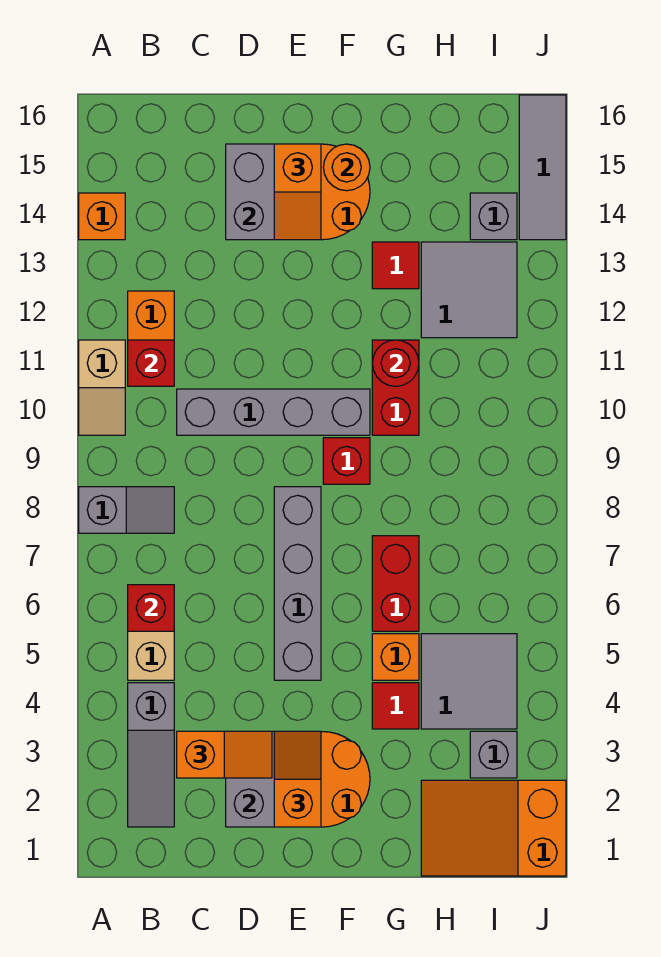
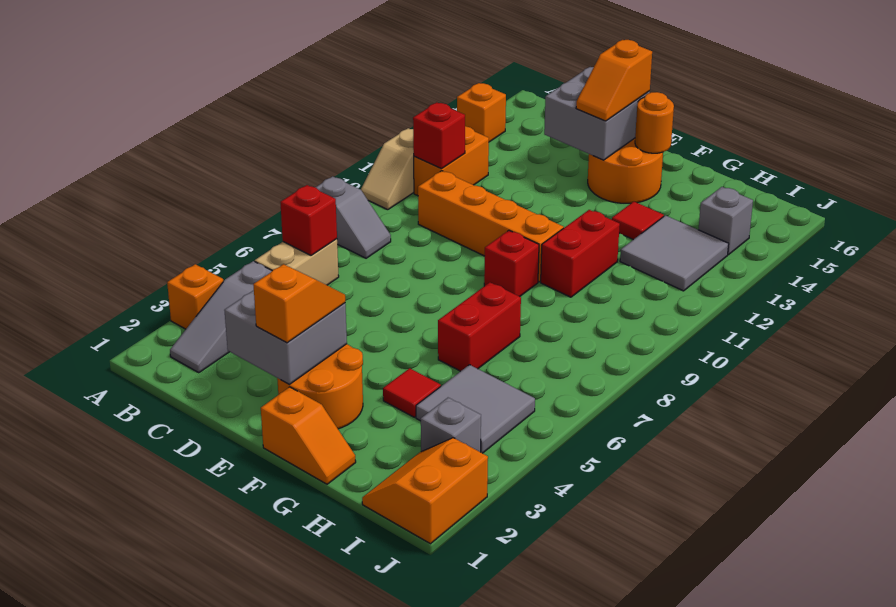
orange slope C3:D3 level 3 top C -> orange slope F1:G1 level 1 top F
grey brick C10:F10 level 1 -> orange brick C10:F10 level 1
grey brick E5:E8 level 1 -> none
orange brick G5 level 1 -> orange brick A3 level 1
red round brick G11 level 2 -> none
orange slope H1:J2 level 1 top J -> orange slope I1:J2 level 1 top J
grey tile J14:J16 level 1 -> none

